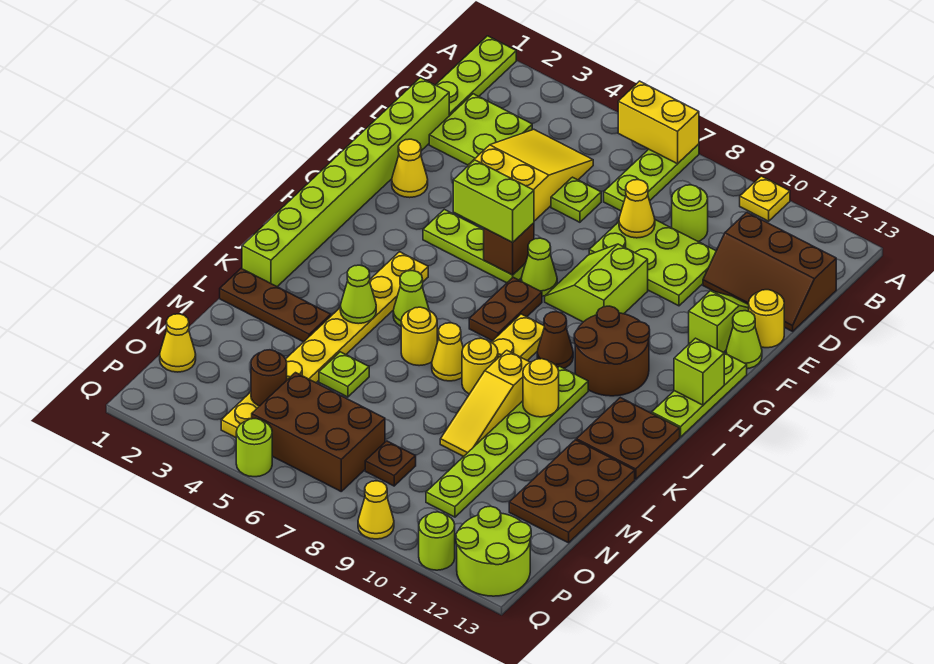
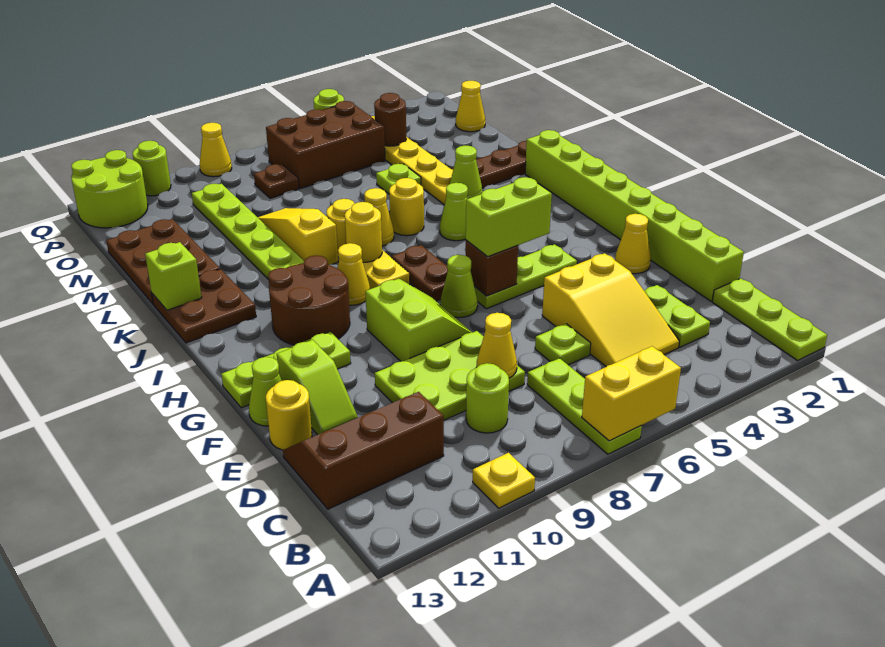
lime plate C2:D3 level 1 -> lime plate C3:D3 level 1
lime plate G13:I13 level 1 -> lime plate G11:G13 level 1
lime brick H13 level 2 -> lime brick K13 level 2
brown cone I9 level 1 -> yellow cone I9 level 1
yellow round brick K10 level 2 -> yellow round brick J8 level 2

